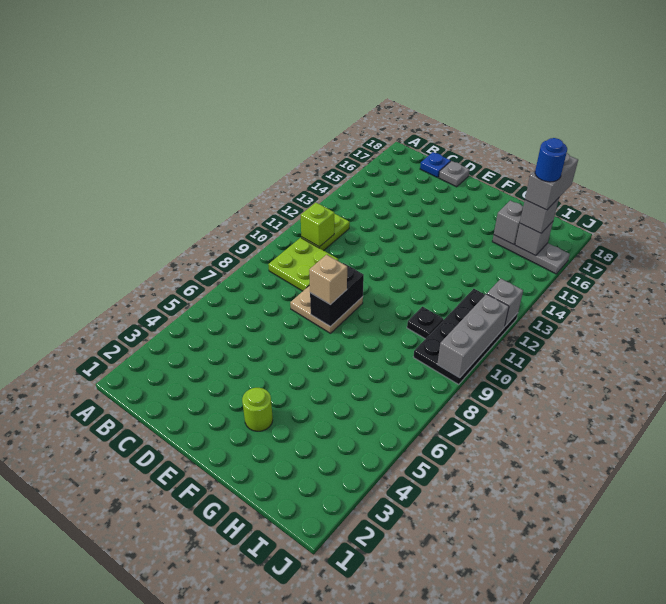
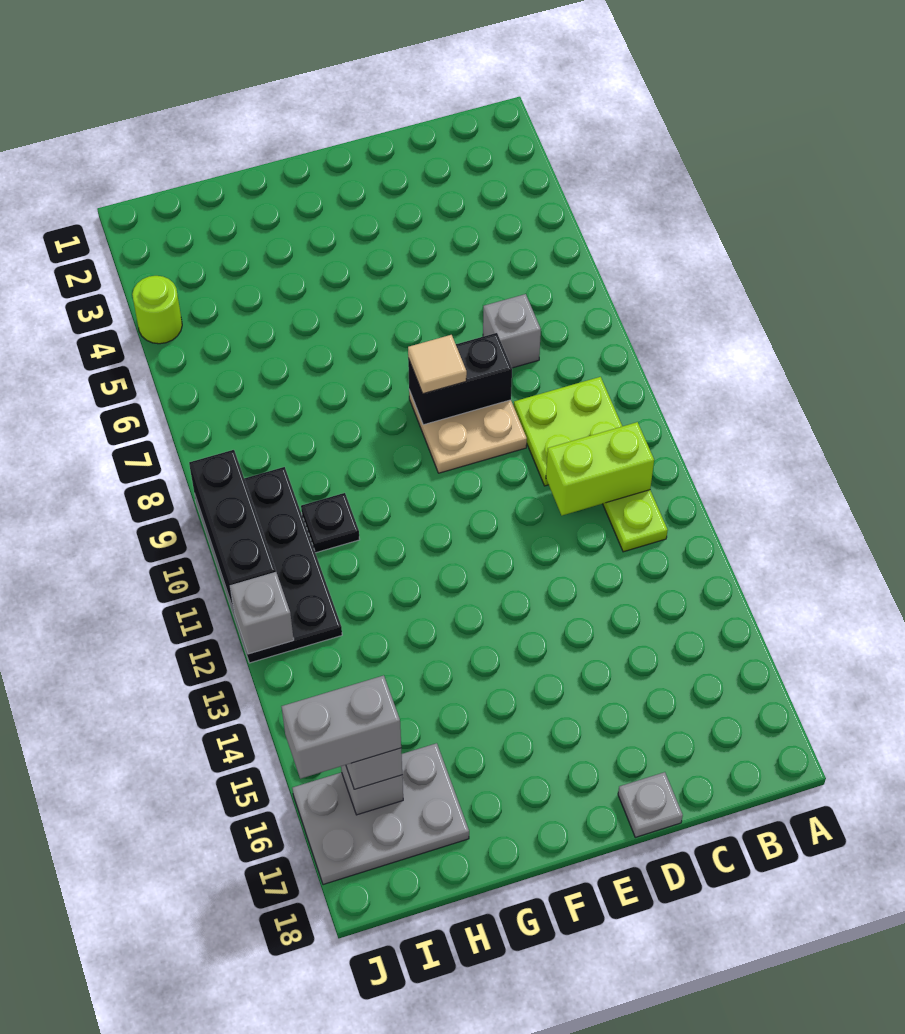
lime brick B11 level 2 -> lime brick B11:C11 level 2
blue plate C18 level 1 -> none
black brick E8:E9 level 2 -> black brick D8:E8 level 2
tan brick E8 level 3 -> tan tile E8 level 3
lime round brick F3 level 1 -> lime round brick J4 level 1
grey plate H16:J16 level 1 -> grey plate H16:J17 level 1
grey brick H16 level 2 -> grey brick C7 level 1
grey brick I16:I17 level 4 -> grey brick I16:J16 level 4
blue round brick I16 level 5 -> none
grey brick J9:J11 level 2 -> black brick J9:J11 level 2

